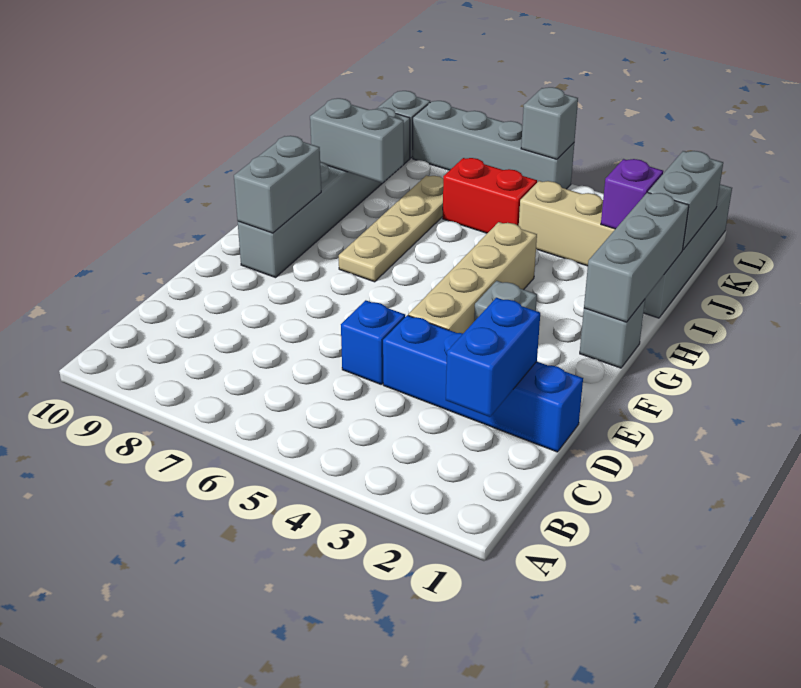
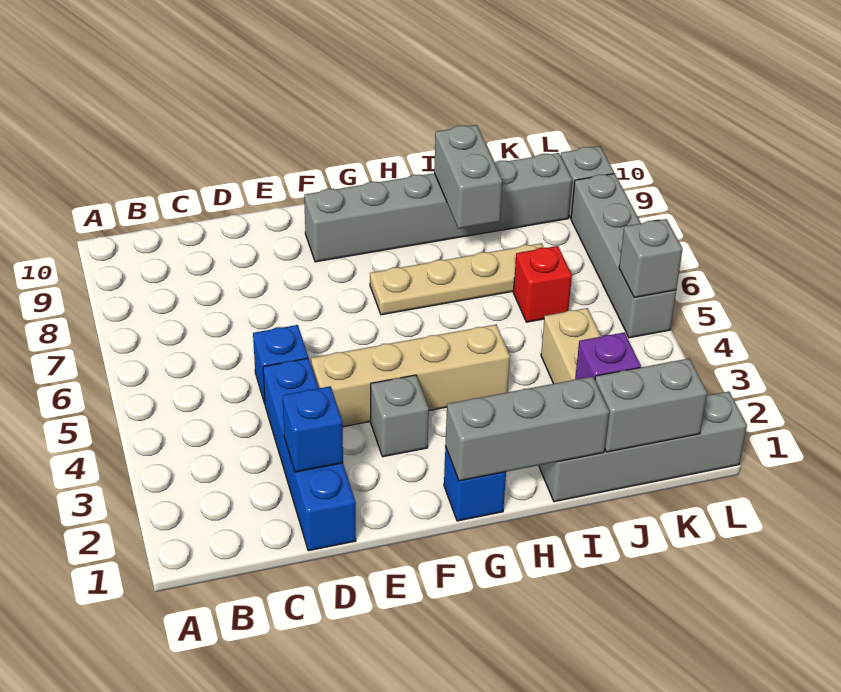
blue brick C2:D2 level 2 -> blue brick D2 level 2
grey brick F9:G9 level 2 -> none
grey brick G1 level 1 -> blue brick G1 level 1
red brick J5:J6 level 1 -> red brick J6 level 1

